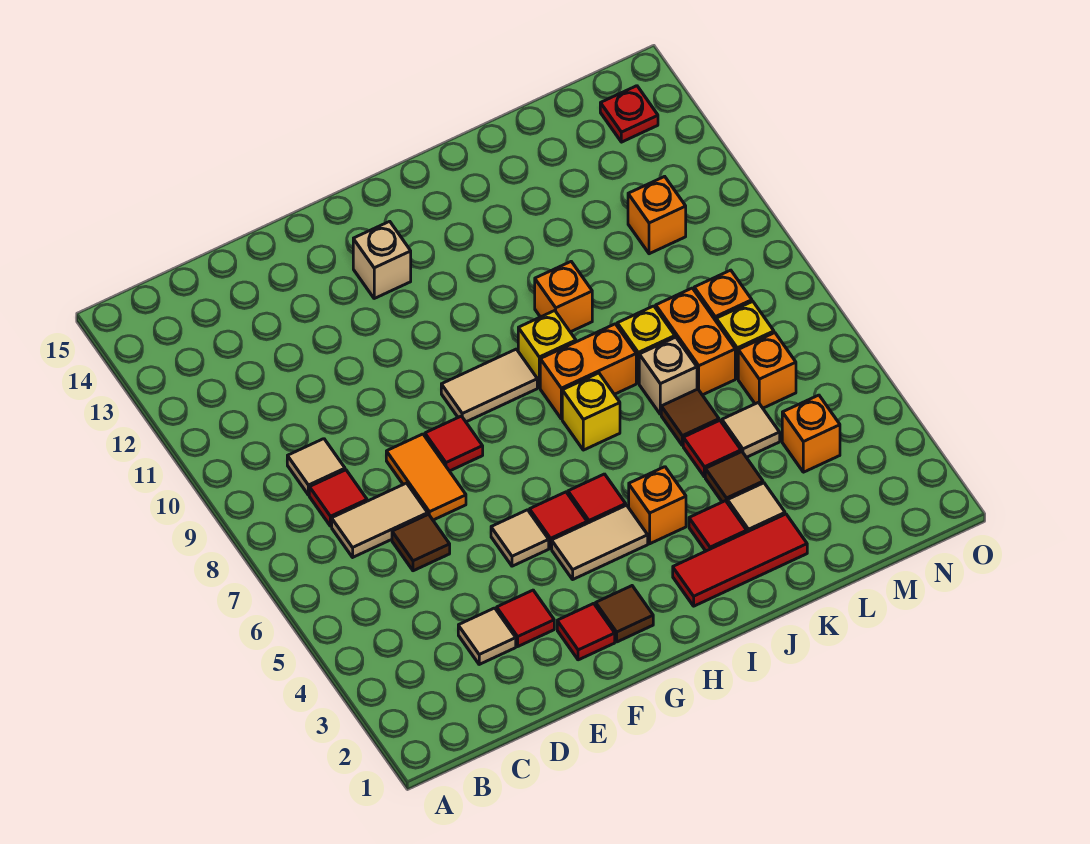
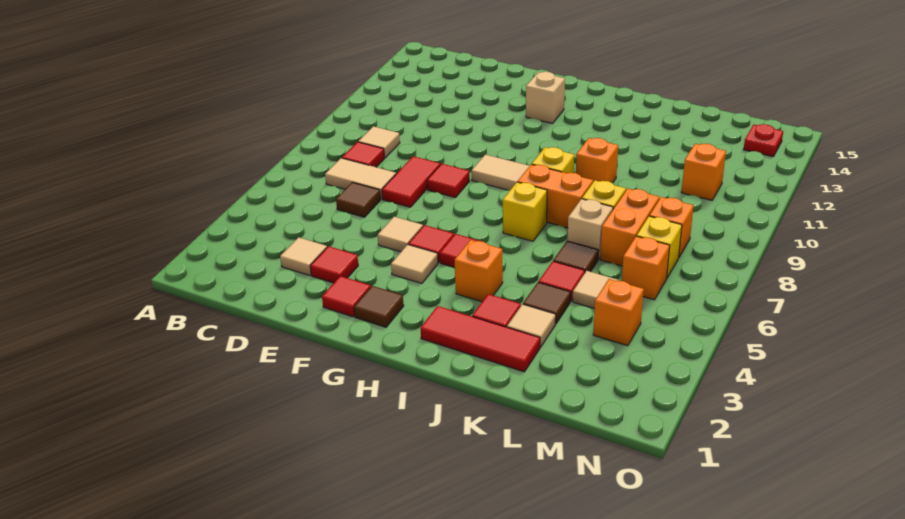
orange tile E7:E8 level 1 -> red tile E7:E8 level 1
tan tile G4:H4 level 1 -> tan tile G4 level 1

